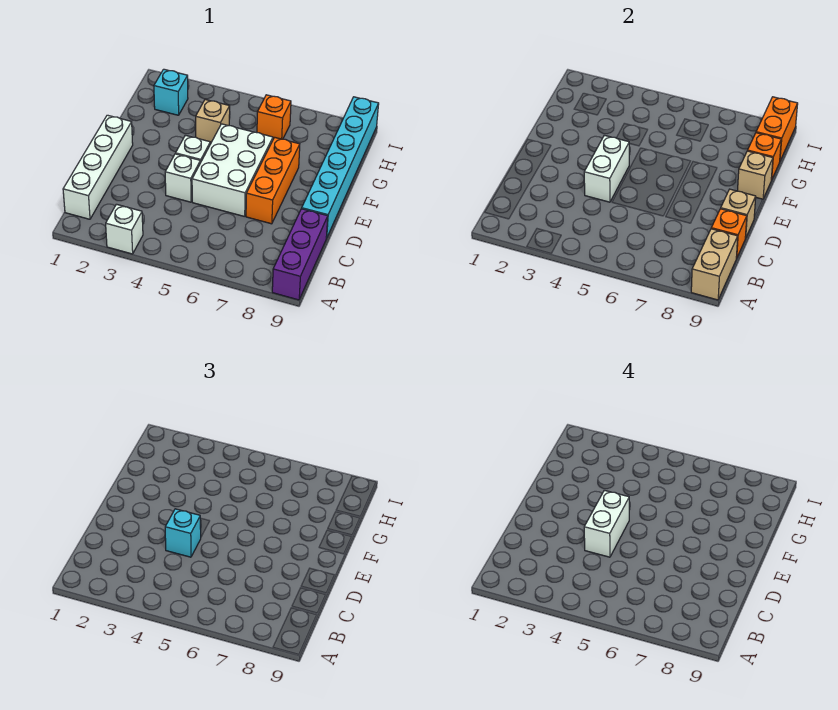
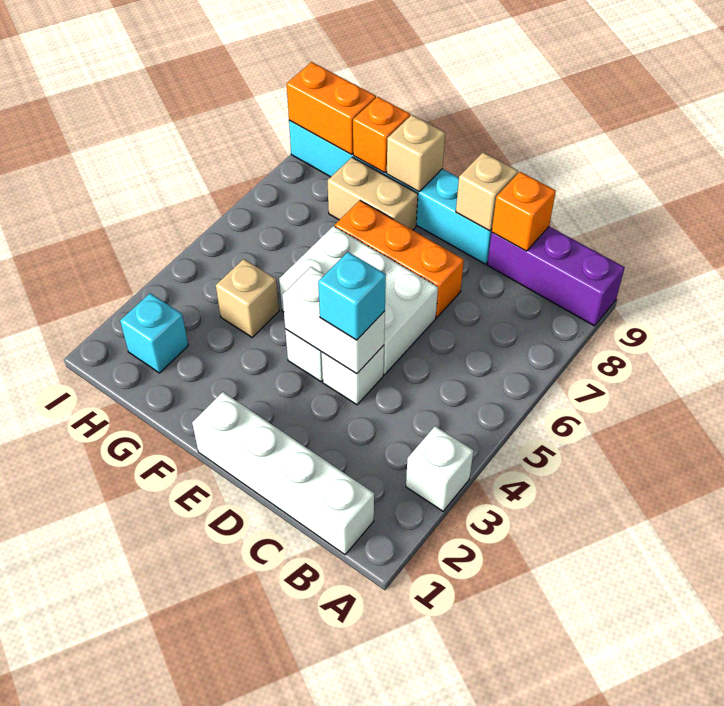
tan brick A9:B9 level 2 -> tan brick F8:G8 level 1
white brick D4:E4 level 4 -> none
orange brick H6 level 1 -> none

